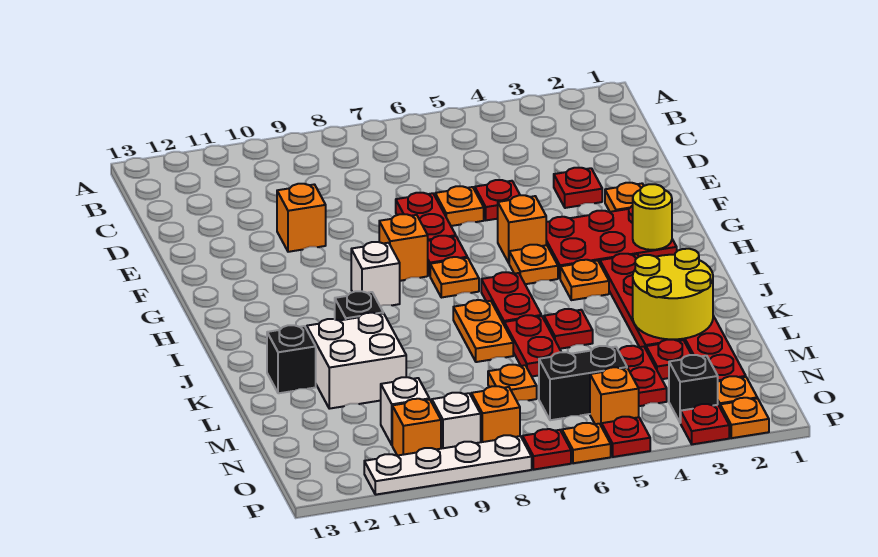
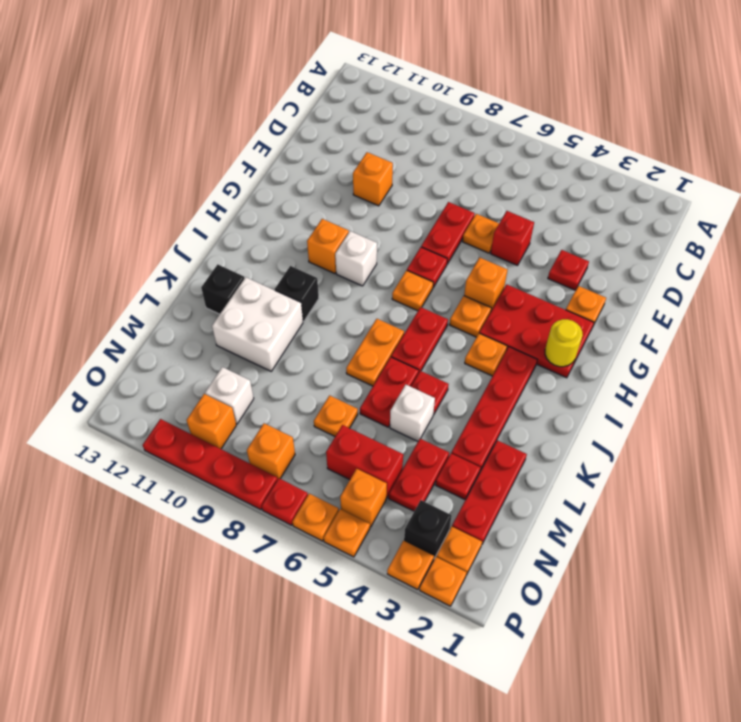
red plate E5 level 1 -> red brick E5 level 1
orange brick G8 level 1 -> orange brick H10 level 1
yellow round brick K2:L3 level 2 -> none
black brick N5:N6 level 1 -> red brick N5:N6 level 1
white brick O9 level 1 -> white brick L5 level 1
red plate P3 level 1 -> orange plate P3 level 1
red plate P5 level 1 -> orange plate P5 level 1
white plate P8:P11 level 1 -> red plate P8:P11 level 1

